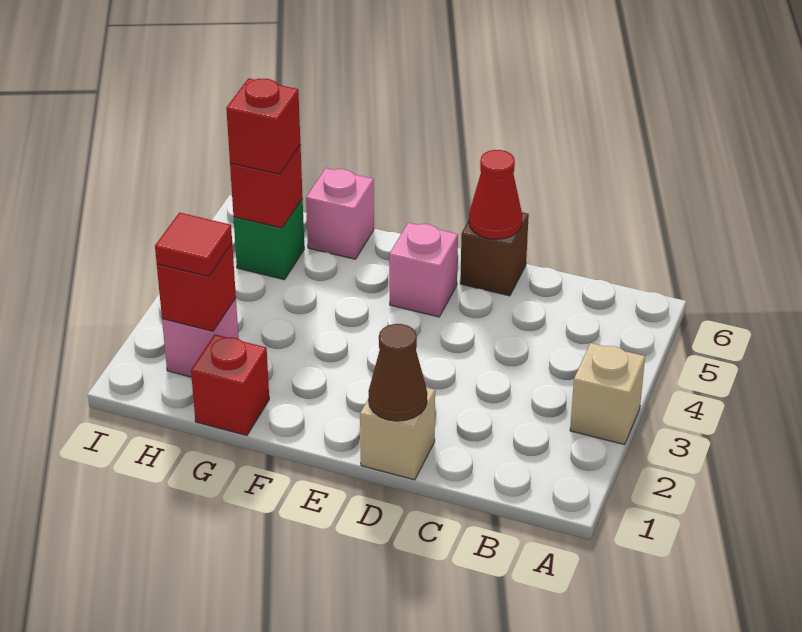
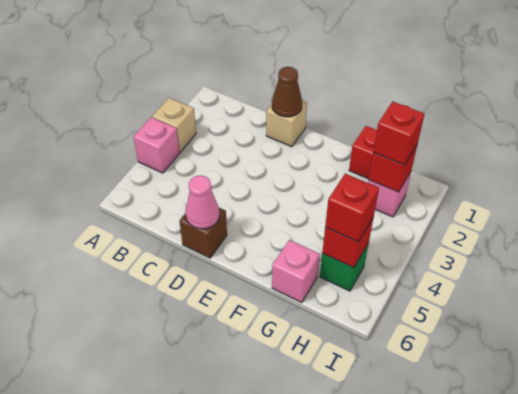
red cone D6 level 2 -> pink cone D6 level 2
pink brick E5 level 1 -> pink brick A4 level 1
red tile H2 level 3 -> red brick H2 level 3

